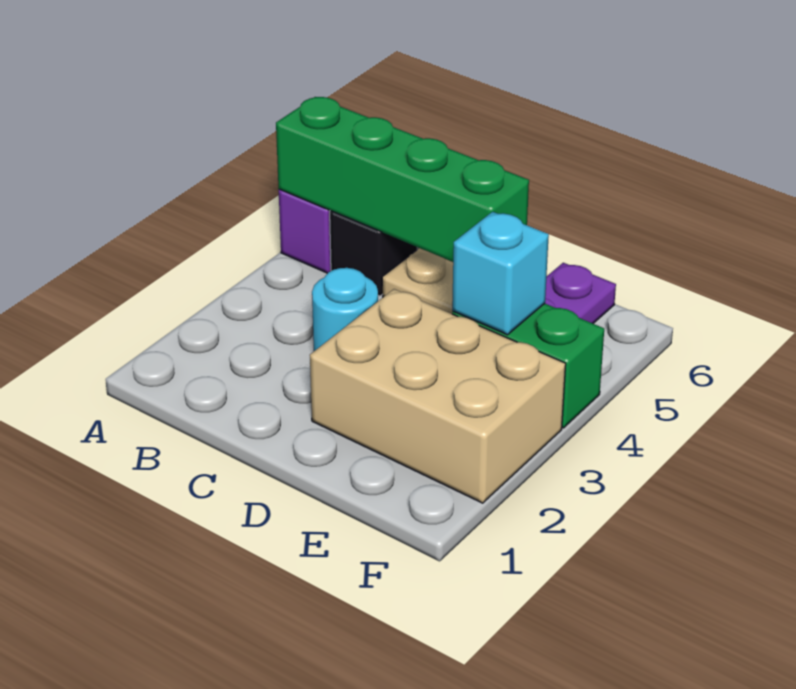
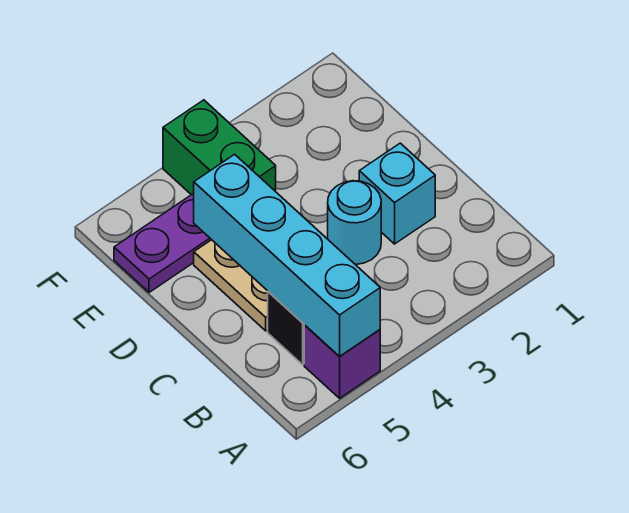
green brick A5:D5 level 2 -> cyan brick A5:D5 level 2
tan brick D2:F3 level 1 -> none
cyan brick E4 level 2 -> cyan brick C2 level 1

